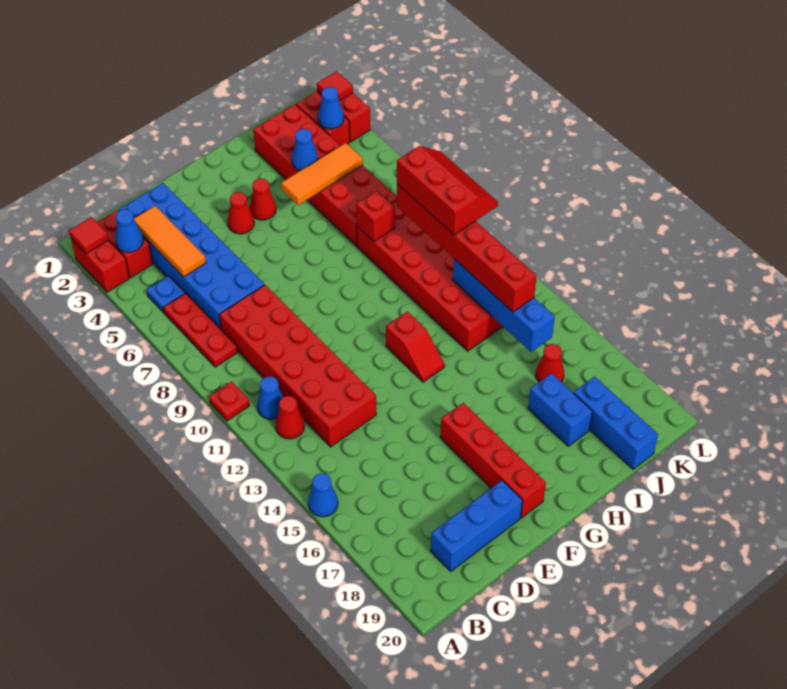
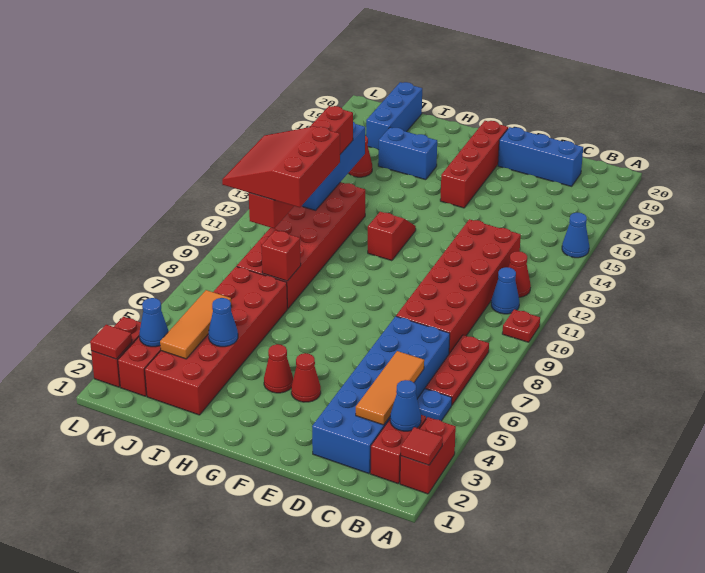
orange tile H5:J5 level 2 -> orange tile J3:J5 level 2
blue brick I17:I18 level 1 -> blue brick H17:I17 level 1
red slope J9:K11 level 4 top J -> red slope I9:K11 level 4 top I

